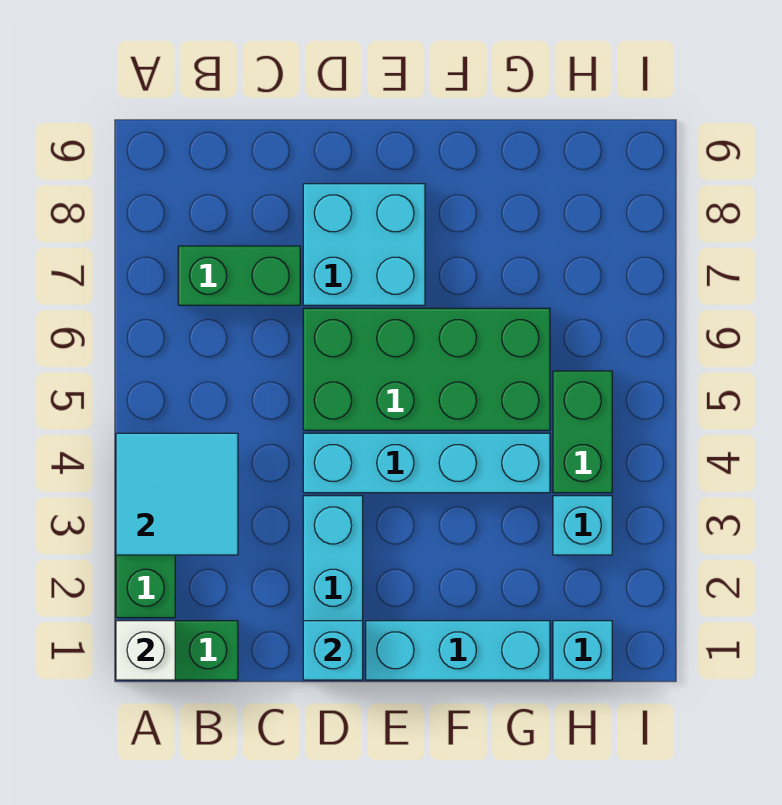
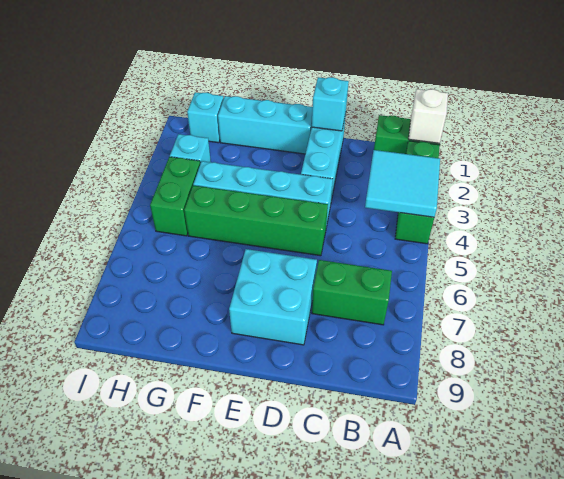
green brick D5:G6 level 1 -> green brick D5:G5 level 1

